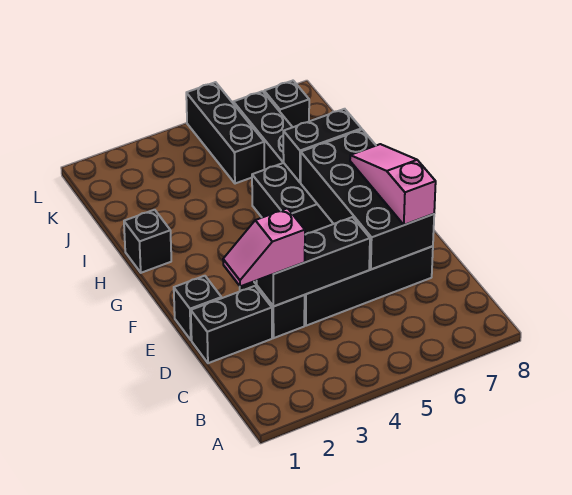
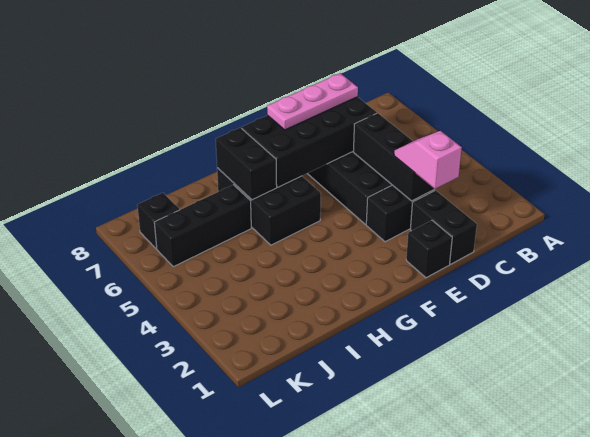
pink slope D2:D3 level 3 top 3 -> pink slope D2:D3 level 3 top 2
pink slope D7:F7 level 3 top D -> pink plate D7:F7 level 3
black brick H1 level 1 -> none
black brick J5:L5 level 1 -> none

